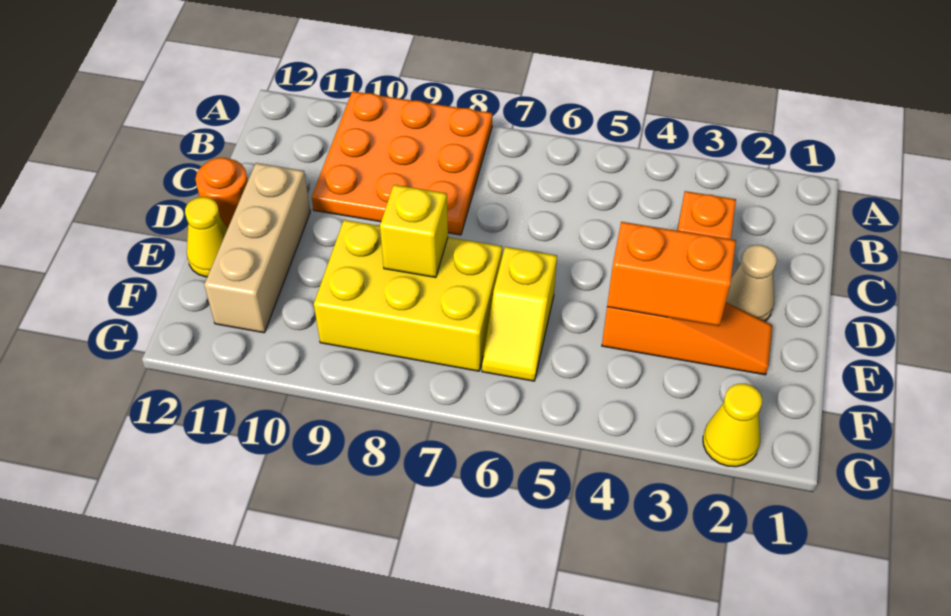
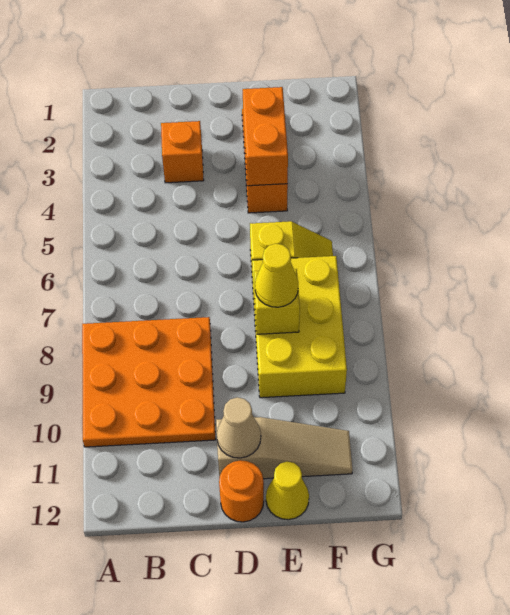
tan cone D2 level 1 -> tan cone D11 level 2
tan brick D11:F11 level 1 -> tan slope D11:F11 level 1 top D
yellow cone G2 level 1 -> yellow cone E8 level 3

